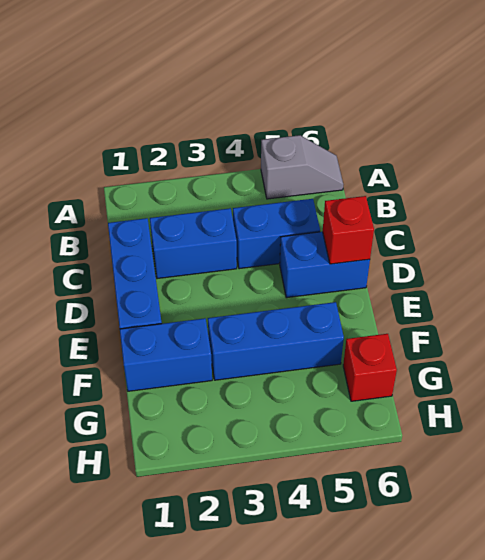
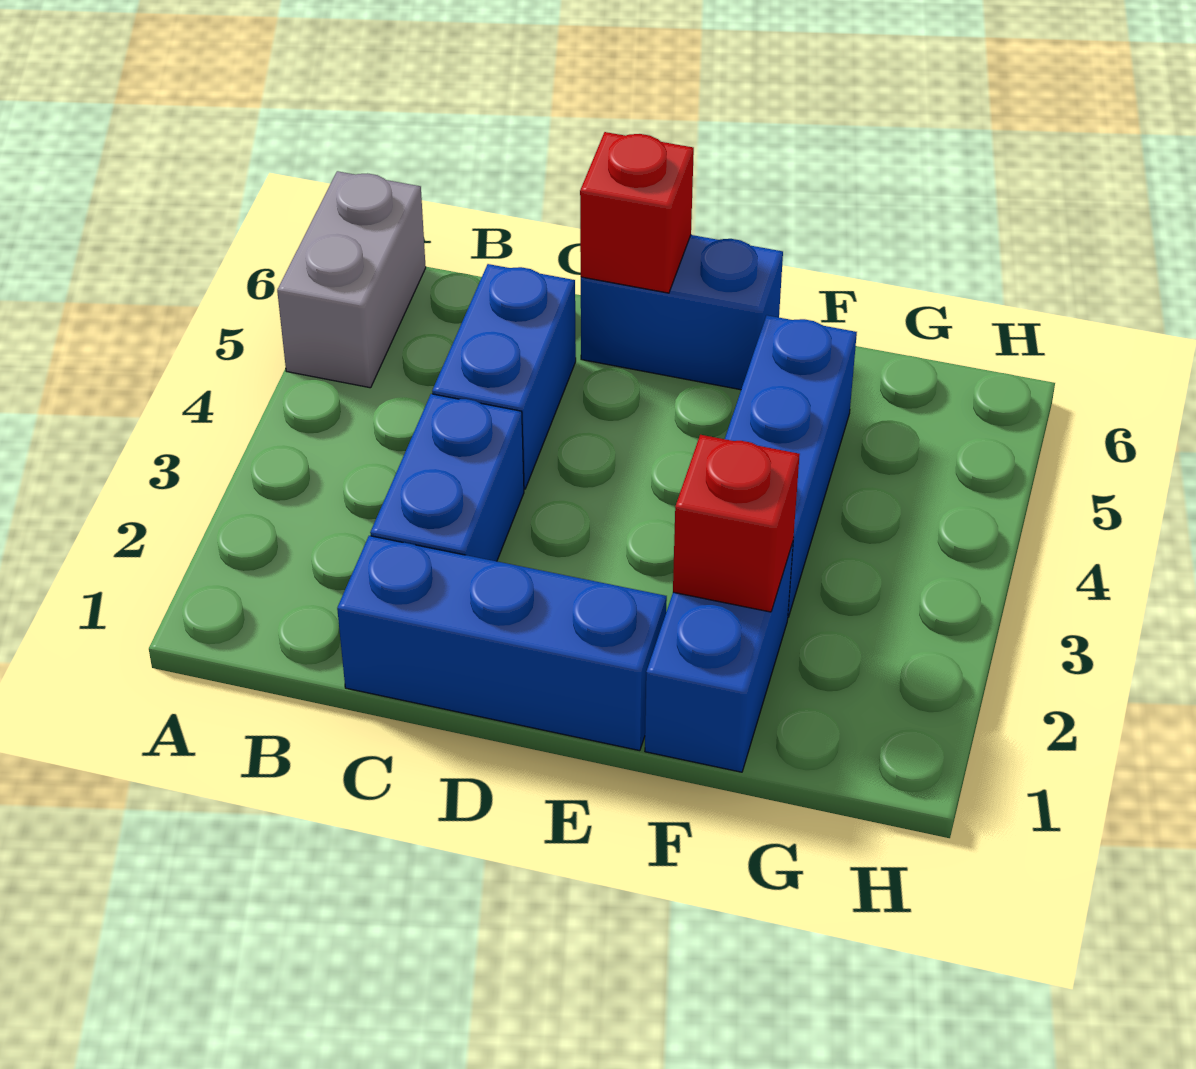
grey slope A5:A6 level 1 top 5 -> grey brick A5:A6 level 1
blue brick D5:D6 level 1 -> blue brick D6:E6 level 1
red brick G6 level 1 -> red brick F2 level 2

